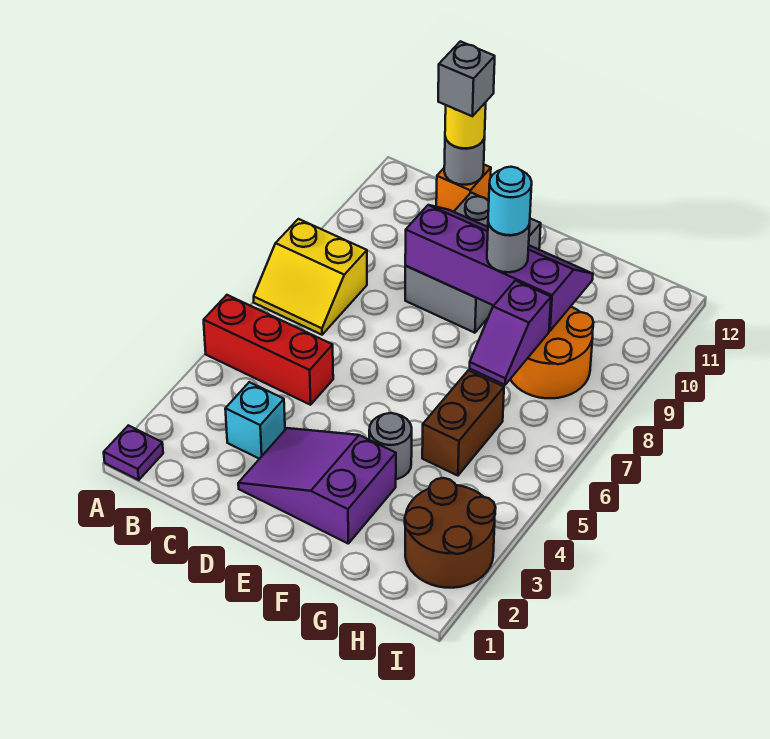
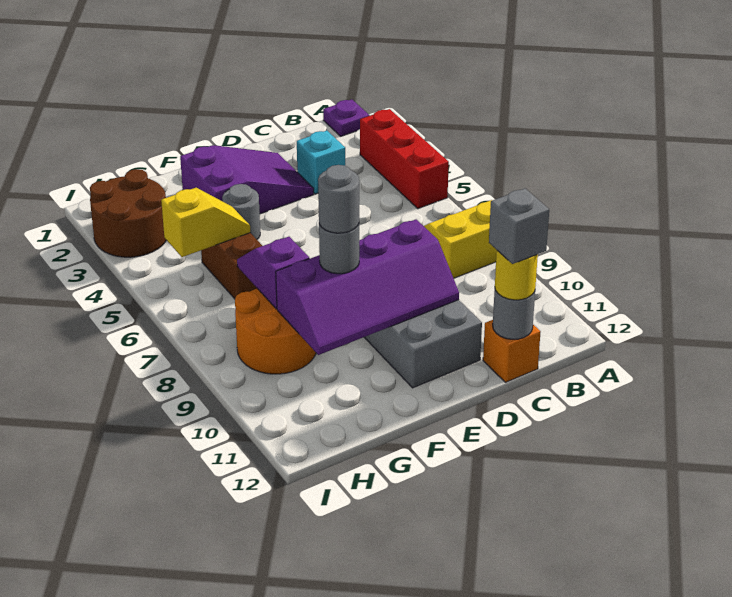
red brick A5:C5 level 1 -> red brick A3:A5 level 1
cyan round brick F9 level 4 -> grey round brick F9 level 4
none -> yellow slope G5:H5 level 2 top H

